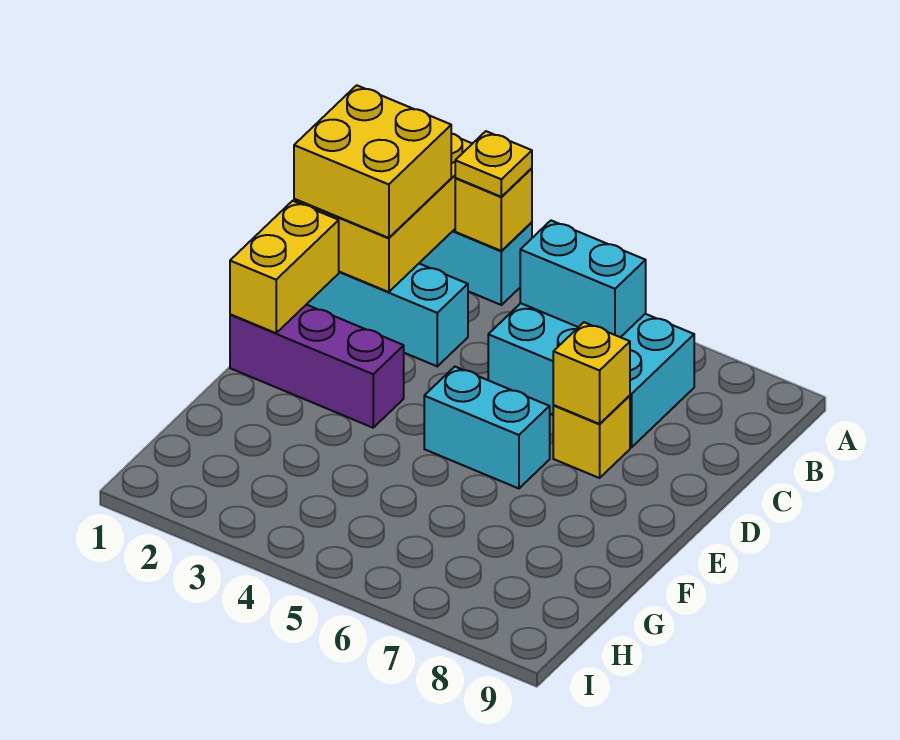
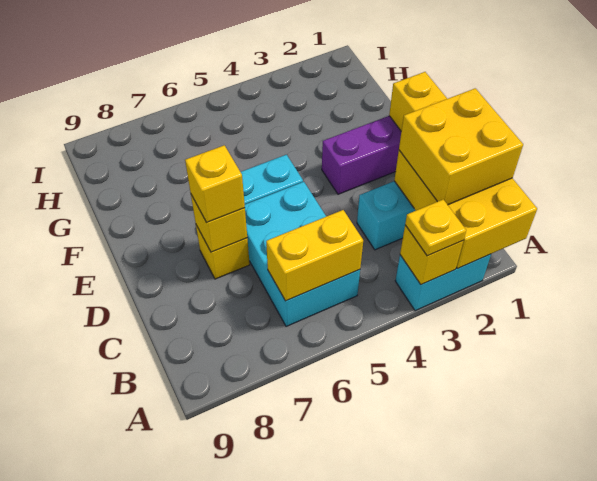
cyan brick B5:C7 level 1 -> cyan brick B5:D6 level 1
cyan brick B5:B6 level 2 -> yellow brick B5:B6 level 2
none -> yellow brick D7 level 3

